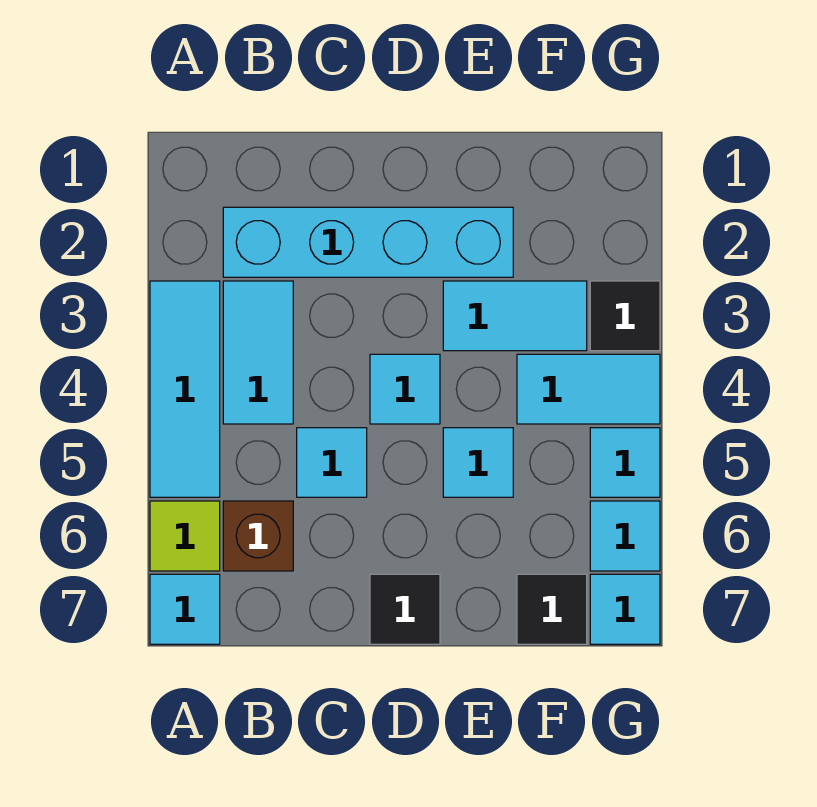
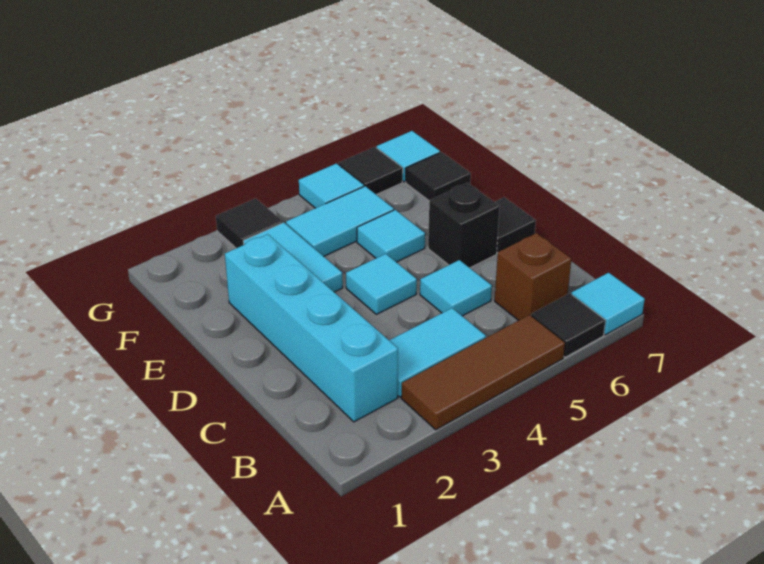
cyan tile A3:A5 level 1 -> brown tile A3:A5 level 1
lime tile A6 level 1 -> black tile A6 level 1
none -> black brick D6 level 1
cyan tile F4:G4 level 1 -> cyan tile F4:F5 level 1
cyan tile G6 level 1 -> black tile G6 level 1

